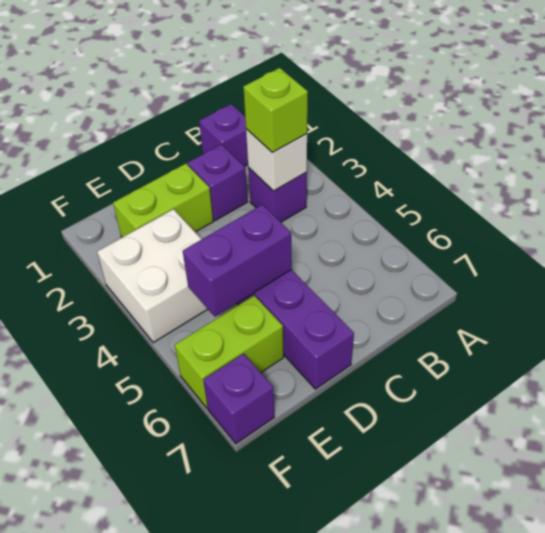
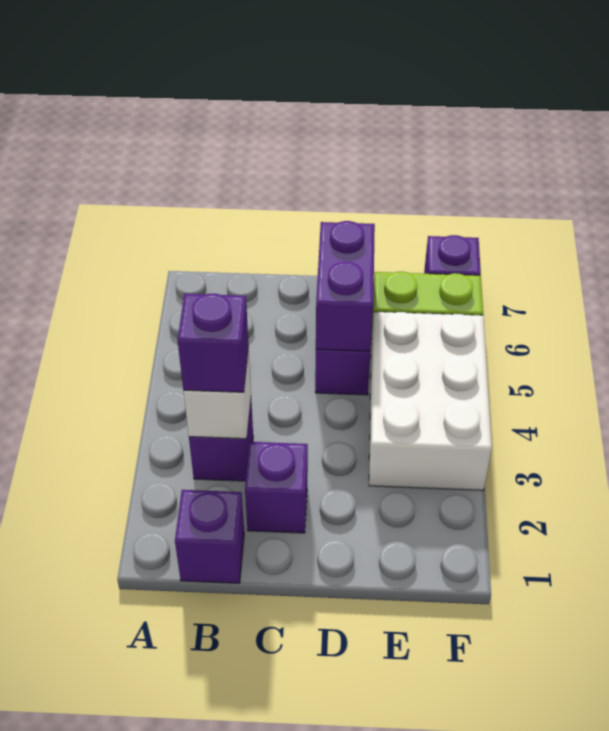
lime brick B3 level 3 -> purple brick B3 level 3
lime brick D2:E2 level 1 -> none
purple brick D5:E5 level 2 -> purple brick D5:D6 level 2
white brick E3:F4 level 1 -> white brick E3:F5 level 1

